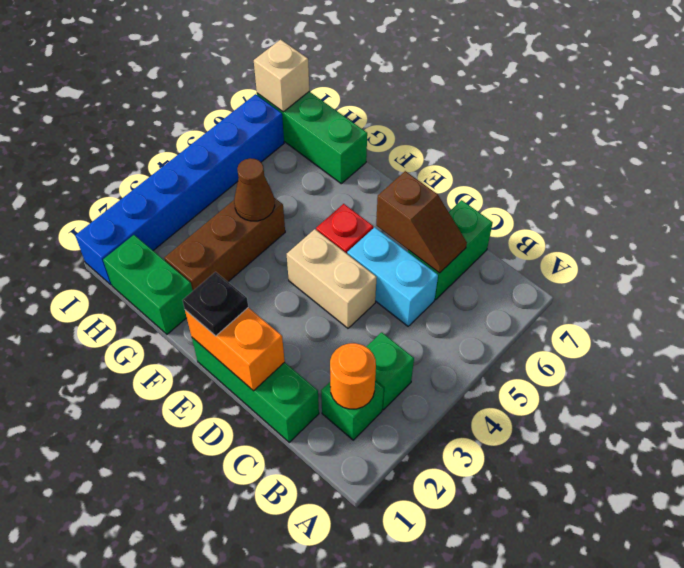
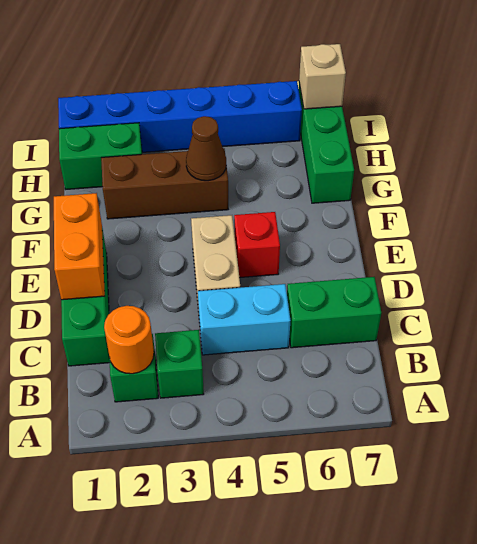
cyan brick C5:D5 level 1 -> cyan brick C4:C5 level 1
brown slope C6:D6 level 2 top D -> none
black plate E1 level 3 -> none
green brick G1:H1 level 1 -> green brick H1:H2 level 1

